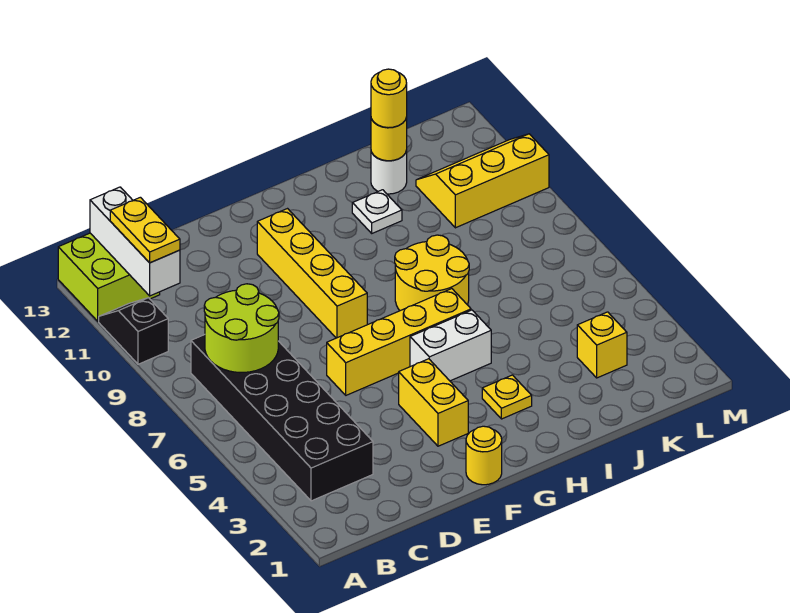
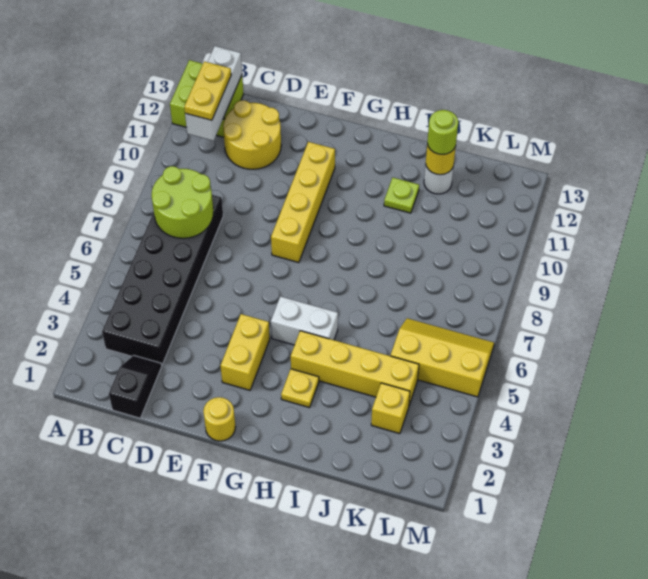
black slope A10:A11 level 1 top 10 -> black slope C1:C2 level 1 top 1
yellow brick E6:H6 level 1 -> yellow brick H4:K4 level 1
yellow round brick H7:I8 level 1 -> yellow round brick C11:D12 level 1
white plate I11 level 1 -> lime plate I11 level 1
yellow round brick J12 level 3 -> lime round brick J12 level 3
yellow slope K10:M11 level 1 top 10 -> yellow slope K5:M6 level 1 top 5

